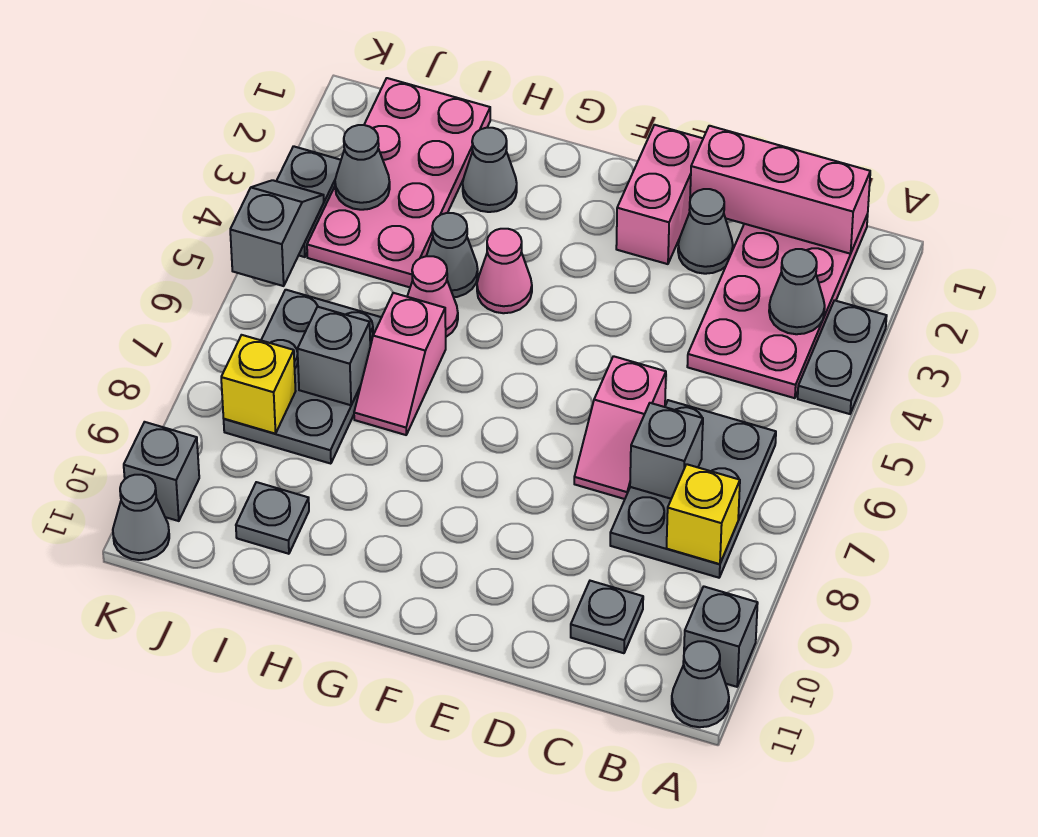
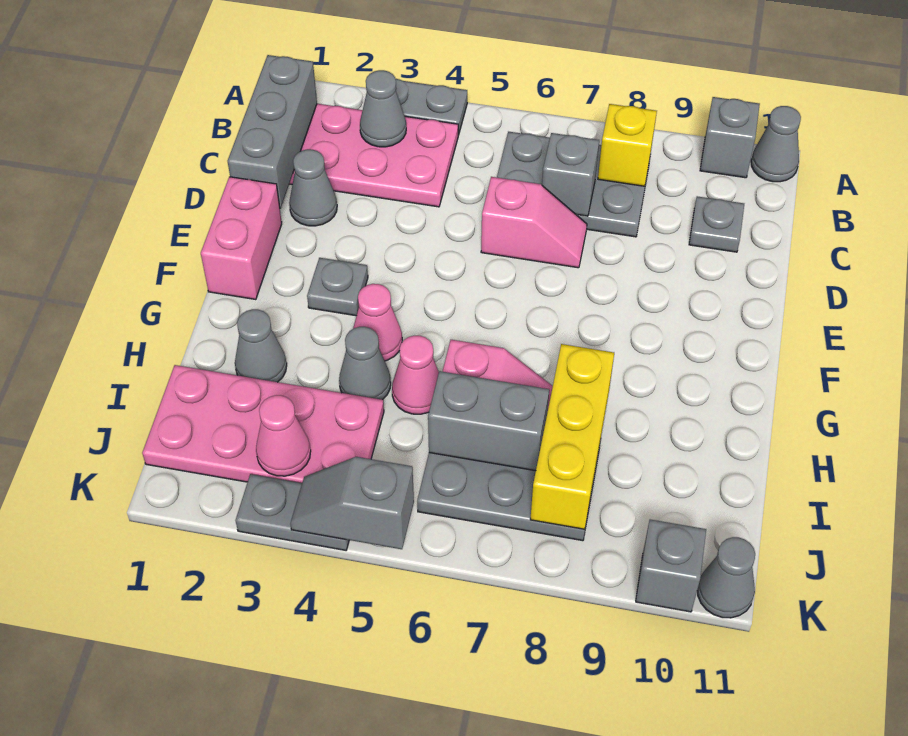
pink brick B1:D1 level 2 -> grey brick B1:D1 level 2
pink brick E1:E2 level 1 -> pink brick E1:F1 level 1
grey brick I7 level 2 -> grey brick I6:I7 level 2
grey plate I10 level 1 -> grey plate F3 level 1
grey cone J3 level 2 -> pink cone J3 level 2
yellow brick J8 level 2 -> yellow brick H8:J8 level 2

